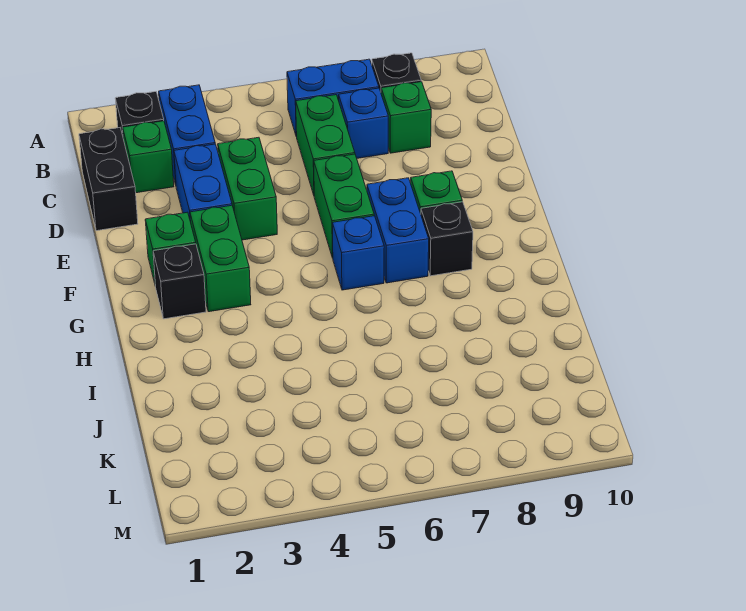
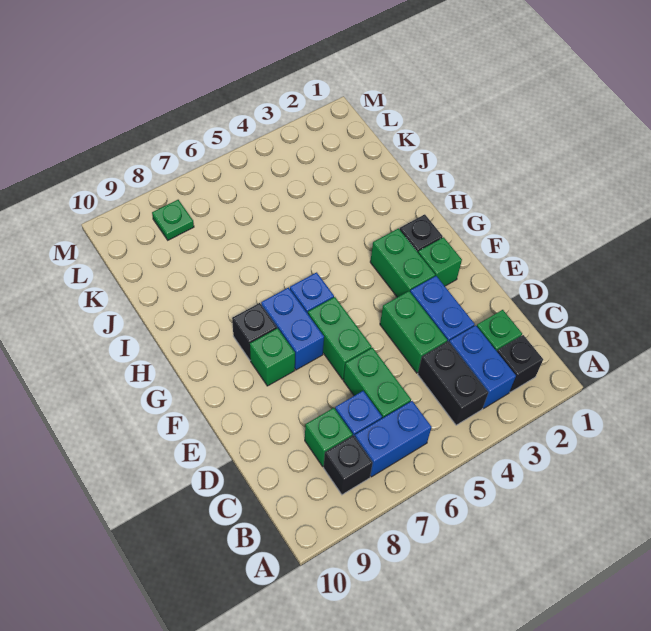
black brick C1:D1 level 1 -> black brick B4:C4 level 1
none -> green plate L8 level 1

